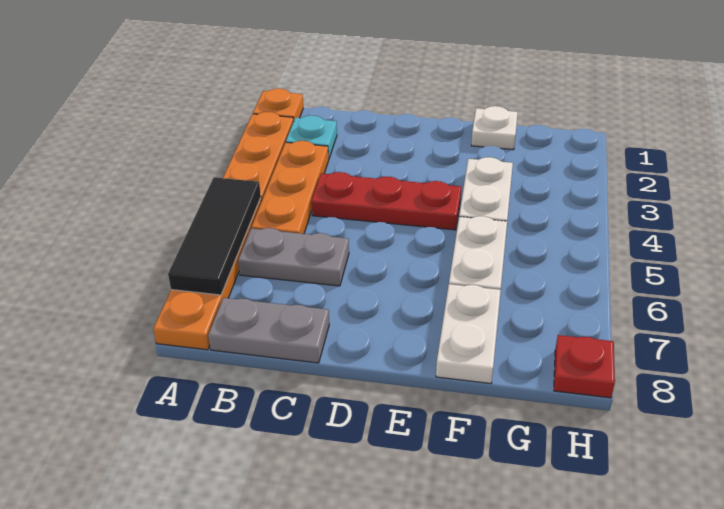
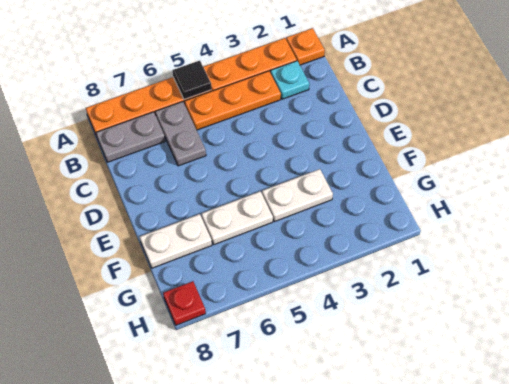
black tile A5:A7 level 2 -> black tile A5 level 2
grey plate B8:C8 level 1 -> grey plate B7:B8 level 1
red plate C4:E4 level 1 -> none
white plate F1 level 1 -> none

